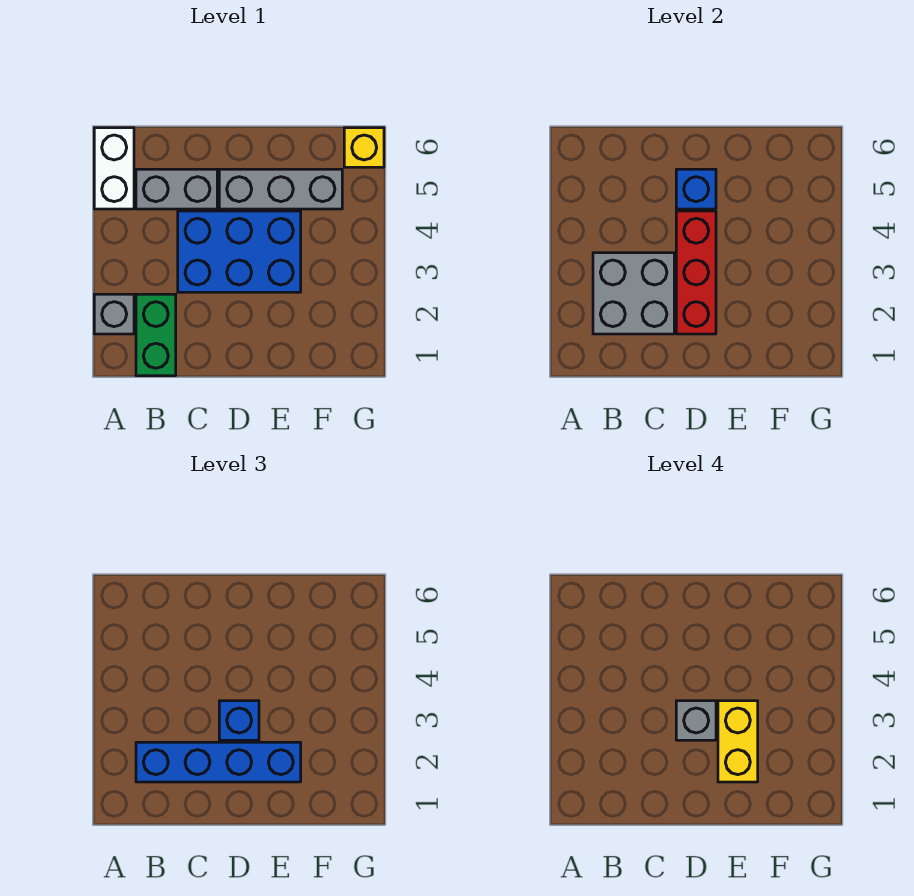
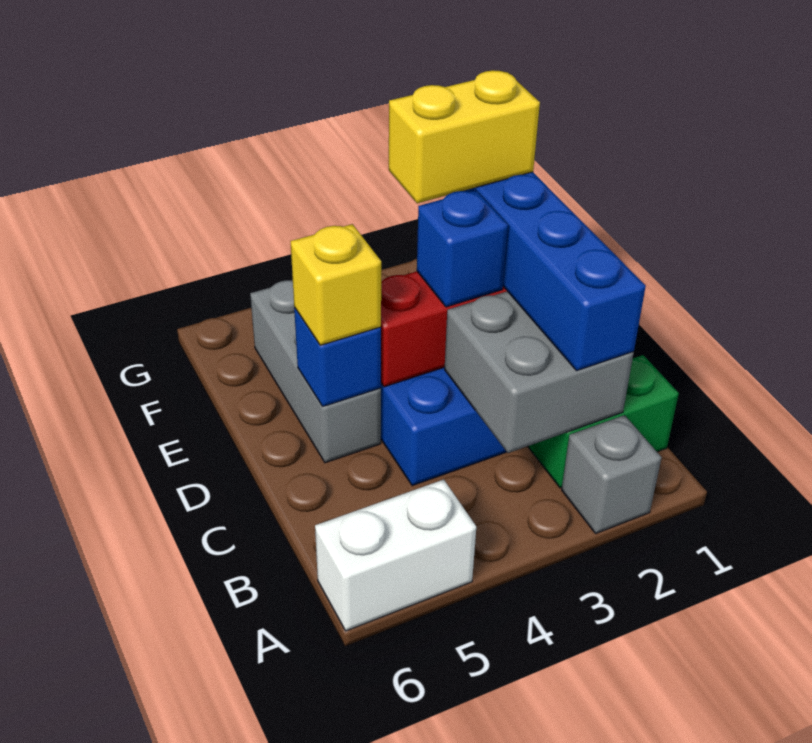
grey brick B5:C5 level 1 -> none
grey brick D3 level 4 -> none
yellow brick G6 level 1 -> yellow brick D5 level 3

